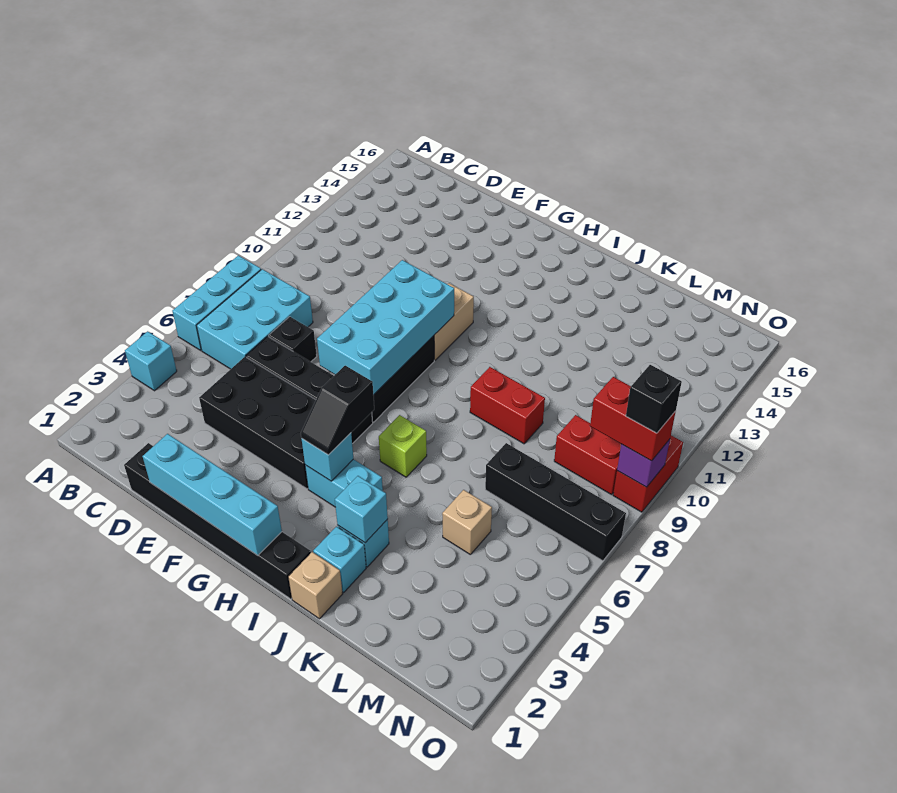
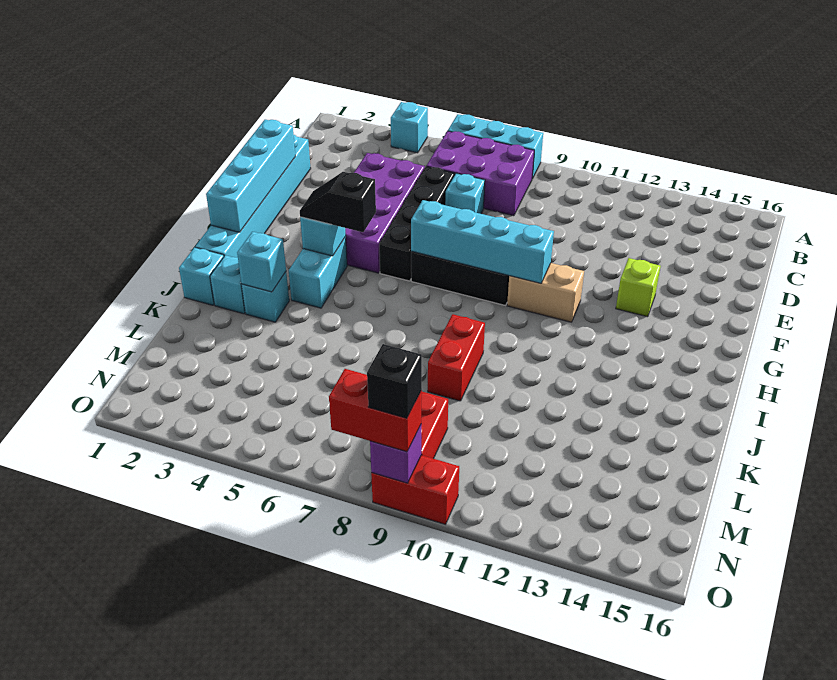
cyan brick B6:C8 level 1 -> purple brick B6:C8 level 1
black brick D1:I1 level 1 -> cyan brick D1:I1 level 1
black brick D4:G5 level 1 -> purple brick D4:G5 level 1
black brick D7 level 1 -> cyan brick D7 level 1
cyan brick F7:G10 level 2 -> cyan brick G7:G10 level 2
lime brick I6 level 1 -> lime brick F13 level 1
tan brick J1 level 1 -> cyan brick J1 level 1
tan brick L5 level 1 -> none
black brick L7:O7 level 1 -> none
red brick N9:O9 level 3 -> red brick O8:O9 level 3

